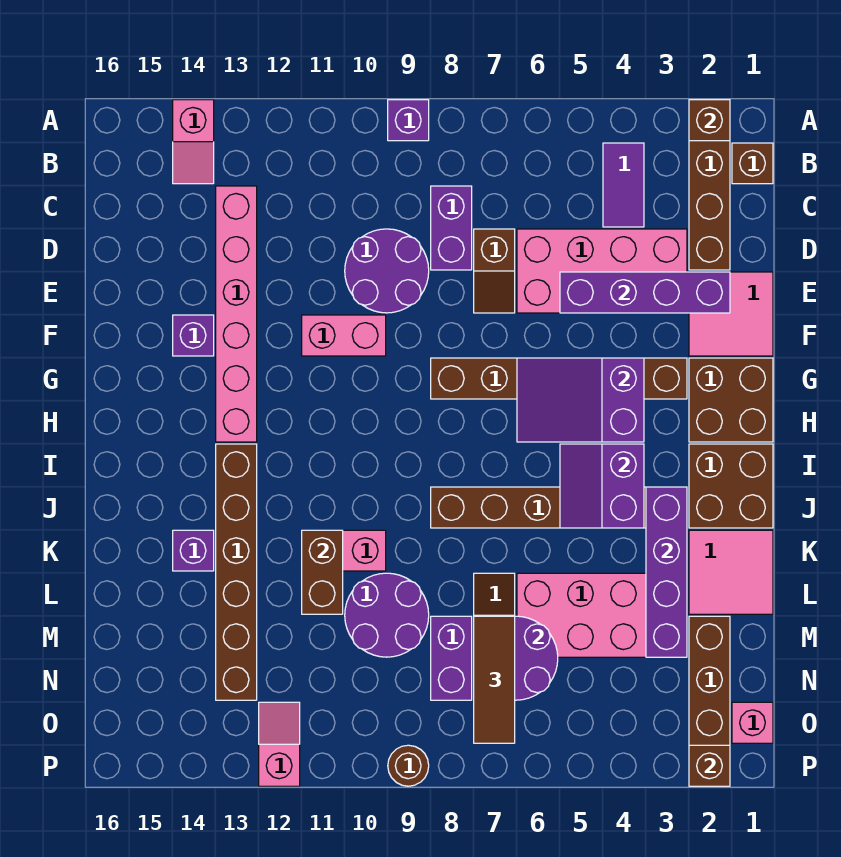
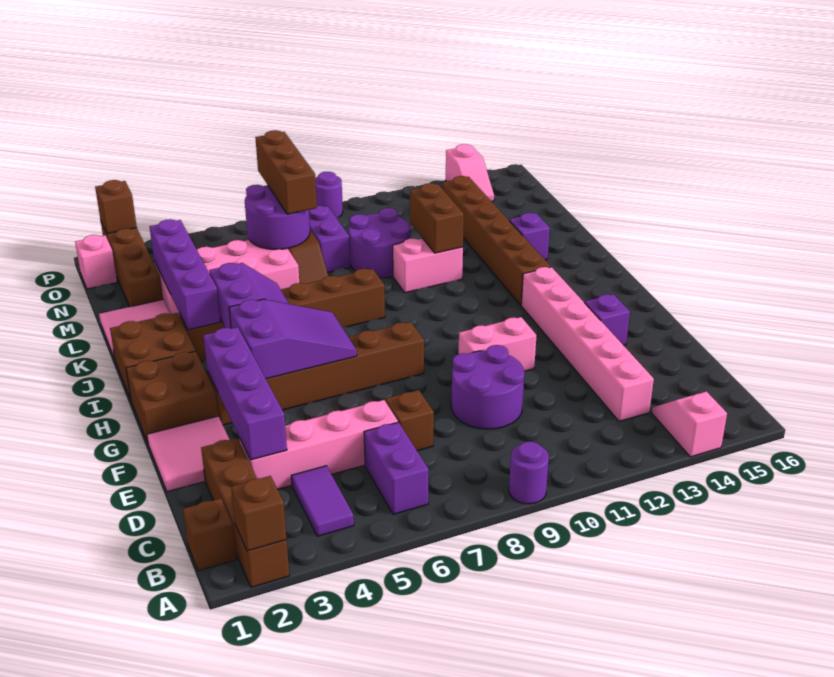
purple brick A9 level 1 -> purple round brick A9 level 1
purple brick C8:D8 level 1 -> purple brick B6:C6 level 1
pink brick D3:E6 level 1 -> pink brick D3:D6 level 1
purple brick E2:E5 level 2 -> purple brick D3:G3 level 2
brown tile M7:O7 level 3 -> brown brick M7:O7 level 3
pink slope O12:P12 level 1 top P -> pink slope O14:P14 level 1 top P
brown round brick P9 level 1 -> purple round brick P9 level 1

